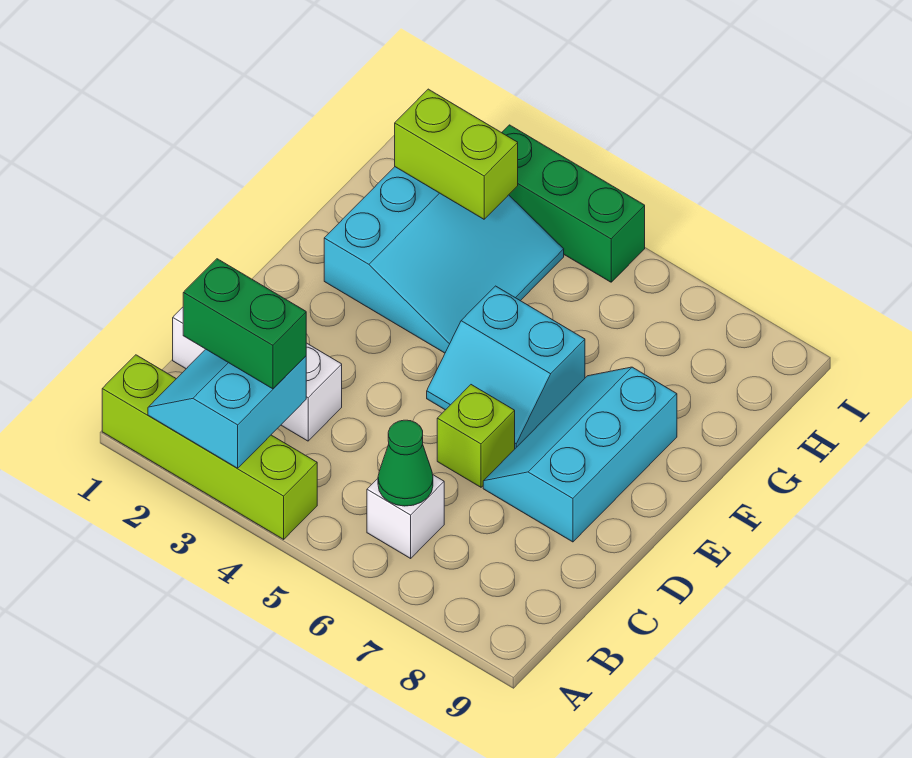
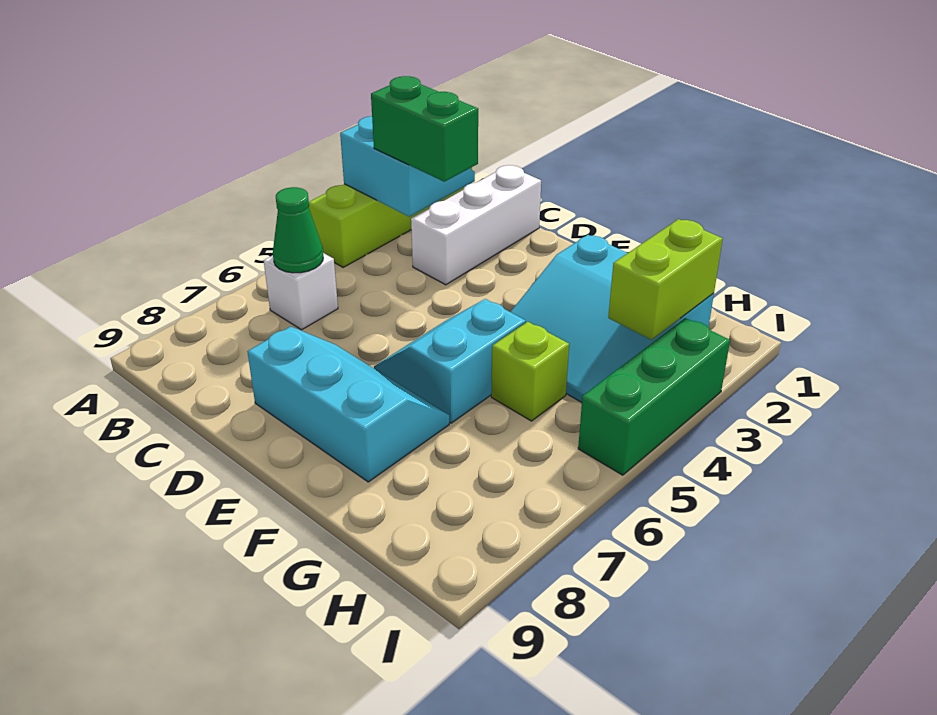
green brick B2:B3 level 3 -> green brick B3:C3 level 3
lime brick D6 level 1 -> lime brick G5 level 1

